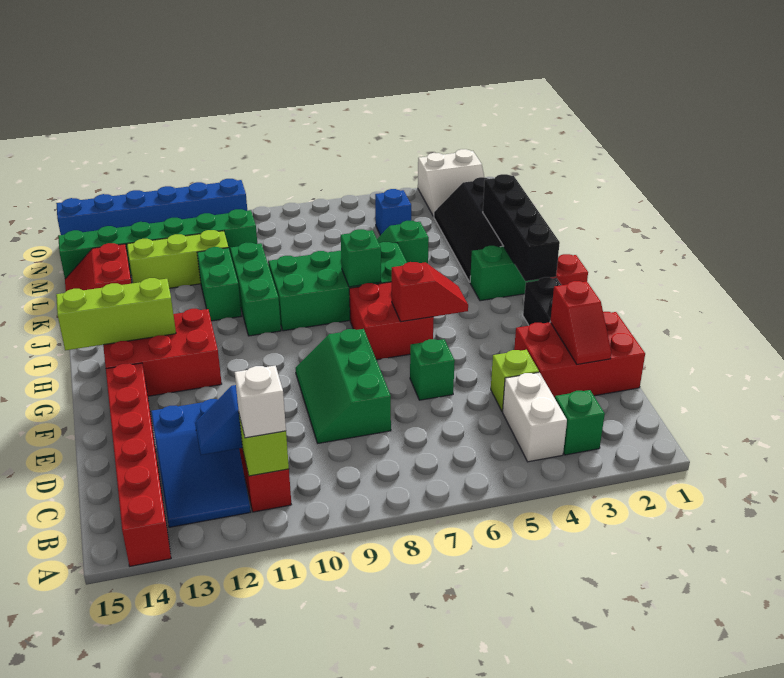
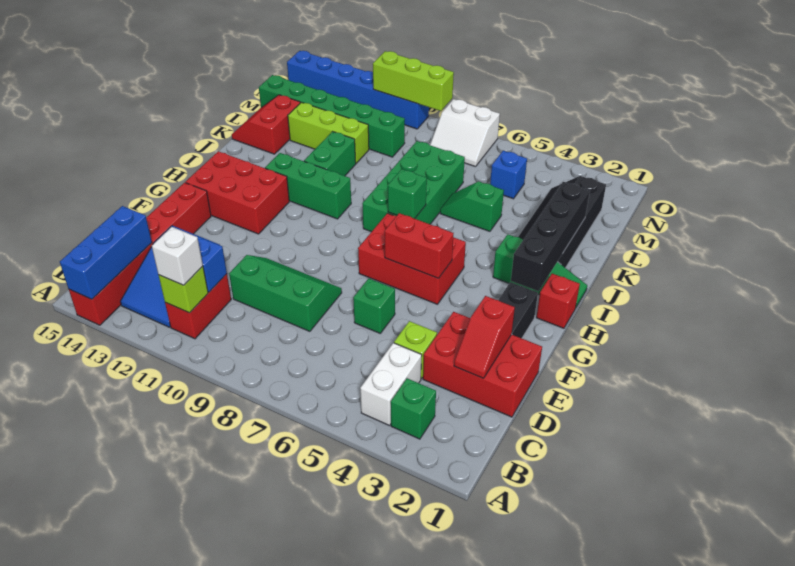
none -> blue brick A14:C14 level 2
green slope D8:F9 level 1 top 8 -> green slope D8:E10 level 1 top D
red slope G5:G6 level 2 top 6 -> red brick G5:G6 level 2
red brick G6:H7 level 1 -> red brick G5:H7 level 1
lime brick H13:H15 level 2 -> lime brick O9:O11 level 2
green brick I6:J9 level 1 -> green brick I7:L8 level 1
green brick I10:K10 level 1 -> green brick I10:I12 level 1
white slope N2:O3 level 1 top O -> white slope N7:O8 level 1 top O

